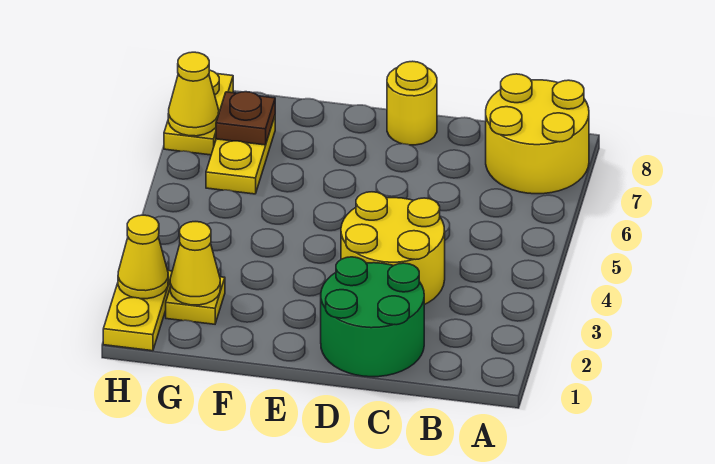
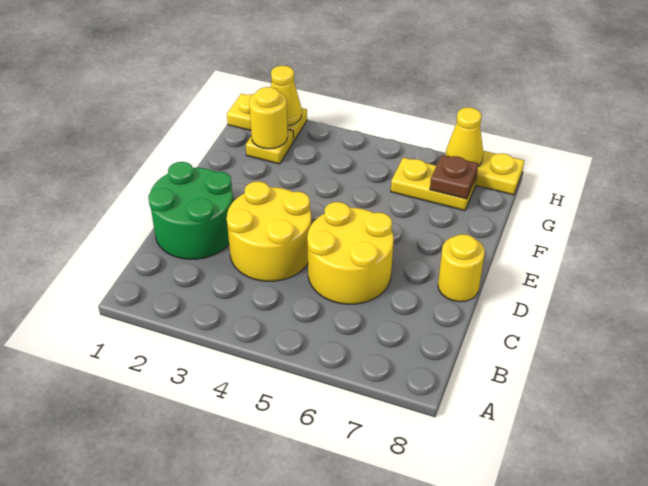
yellow round brick A7:B8 level 1 -> yellow round brick C5:D6 level 1
yellow cone G2 level 2 -> yellow round brick G2 level 2

